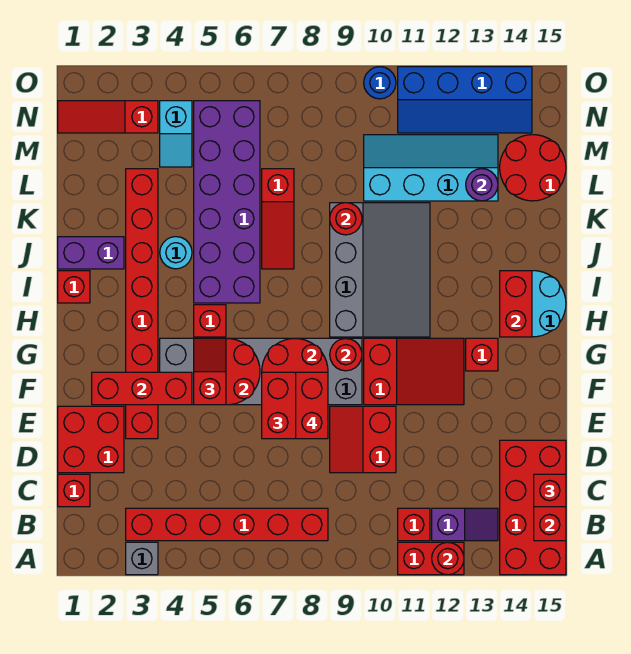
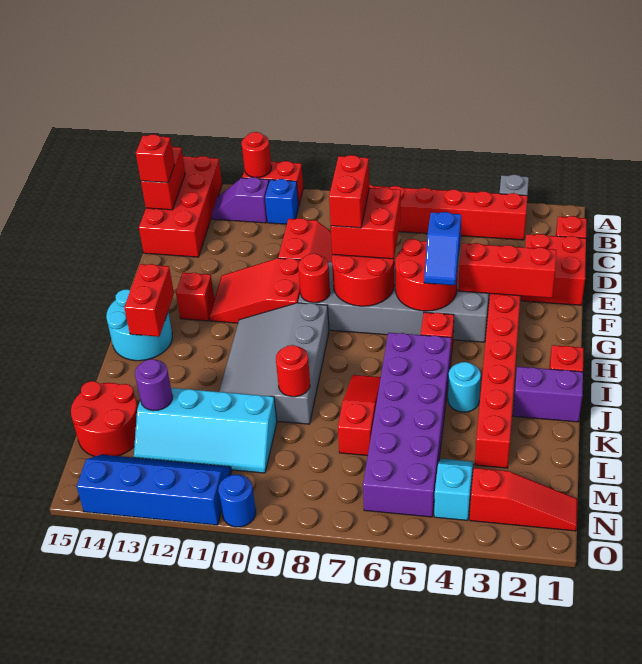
red brick B11 level 1 -> blue brick B11 level 1
red slope F5:G5 level 3 top F -> blue slope F5:G5 level 3 top F

